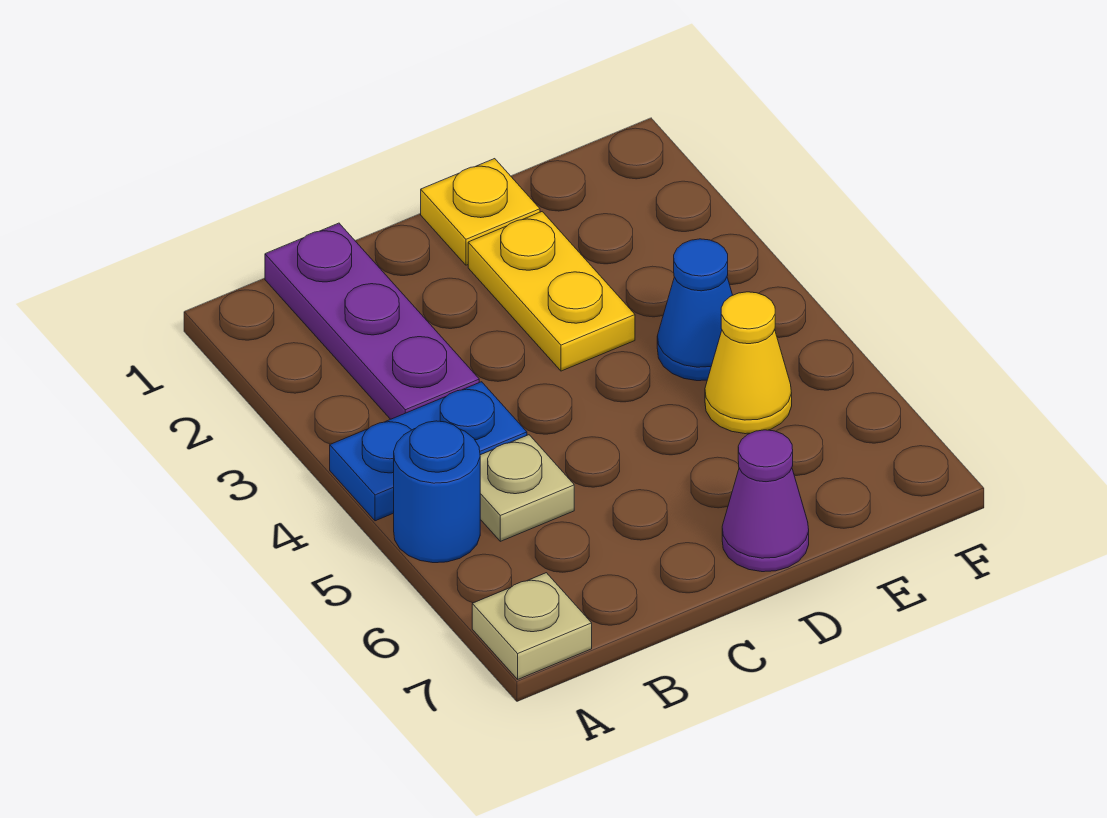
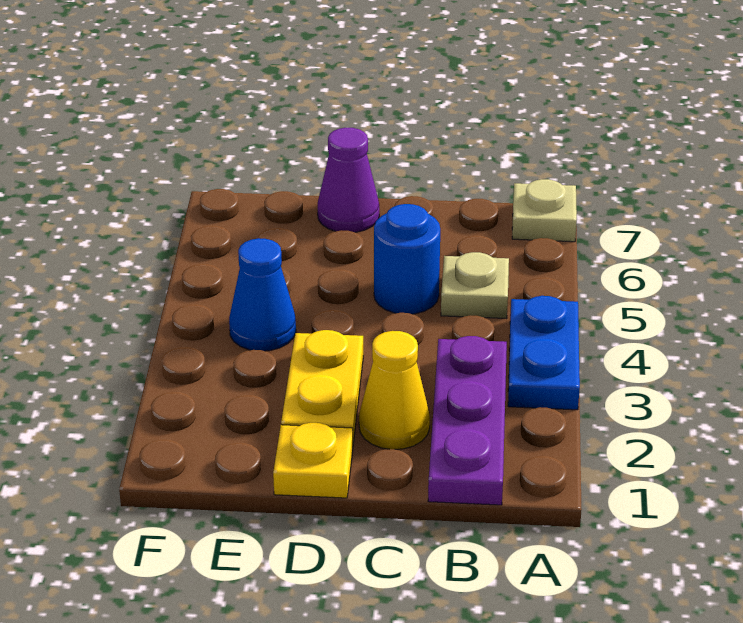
blue plate A4:B4 level 1 -> blue plate A3:A4 level 1
blue round brick A5 level 1 -> blue round brick C5 level 1
yellow cone E5 level 1 -> yellow cone C2 level 1

